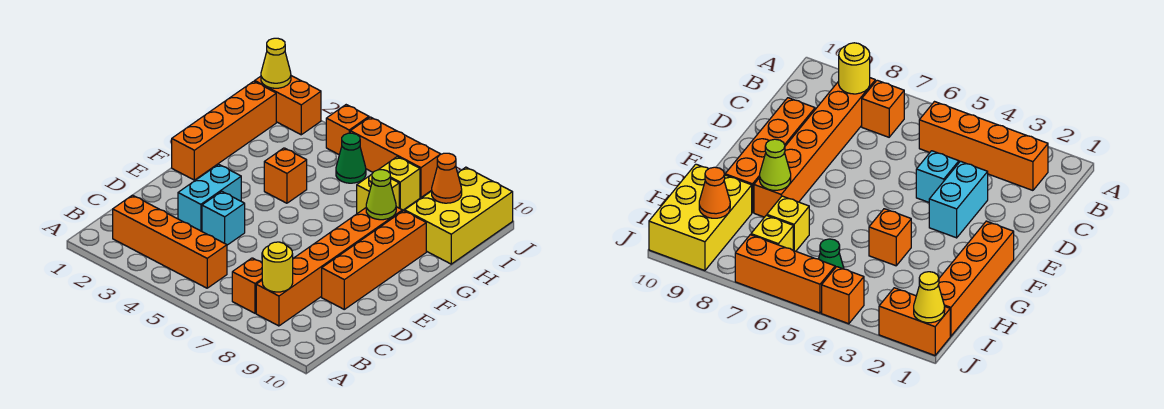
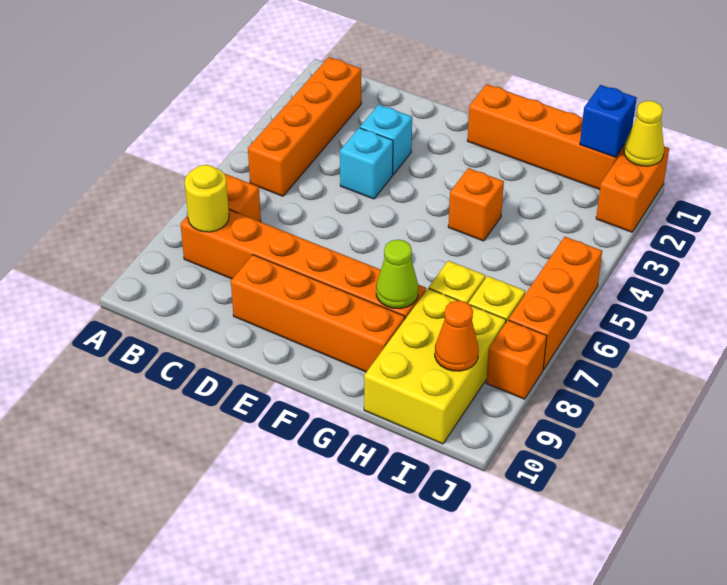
cyan brick D3:E3 level 1 -> cyan brick D3 level 1
yellow brick H9:J10 level 1 -> yellow brick H8:I10 level 1
none -> blue brick I1 level 2
green cone I5 level 1 -> none
orange brick J4 level 1 -> orange brick J8 level 1

